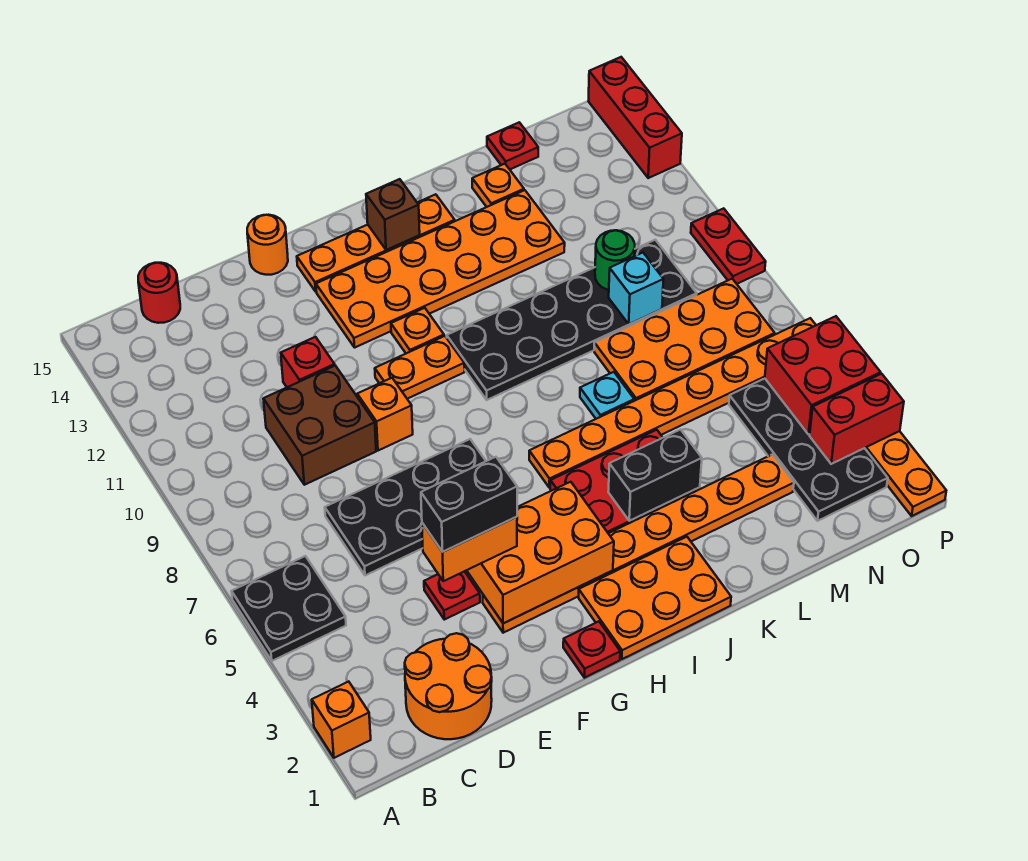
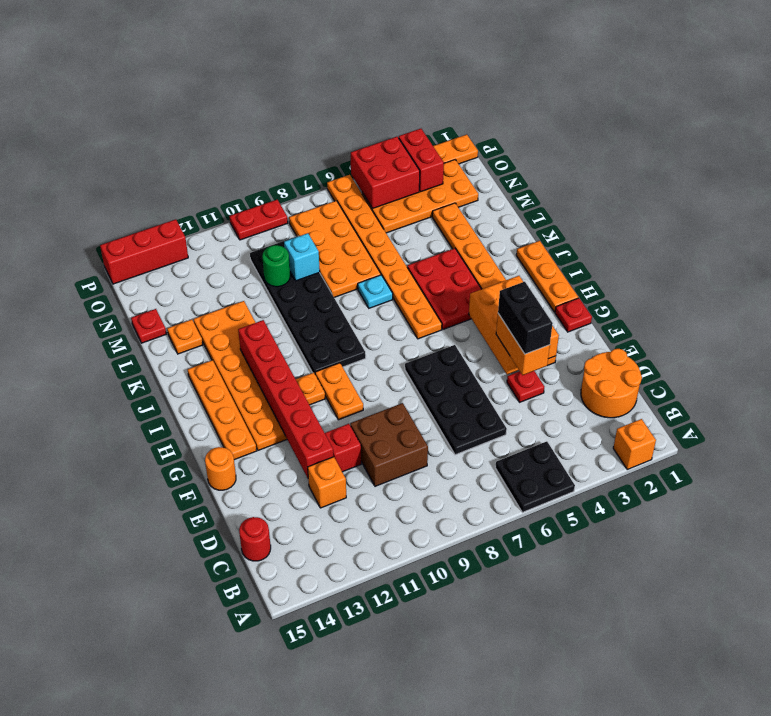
none -> red brick E12:J12 level 2
orange brick F9 level 1 -> orange brick D12 level 1
orange plate H1:J2 level 1 -> orange plate H1:J1 level 1
brown brick I14 level 2 -> none
black brick J4:K4 level 2 -> none
black plate N2:O5 level 1 -> orange plate N2:O5 level 1

